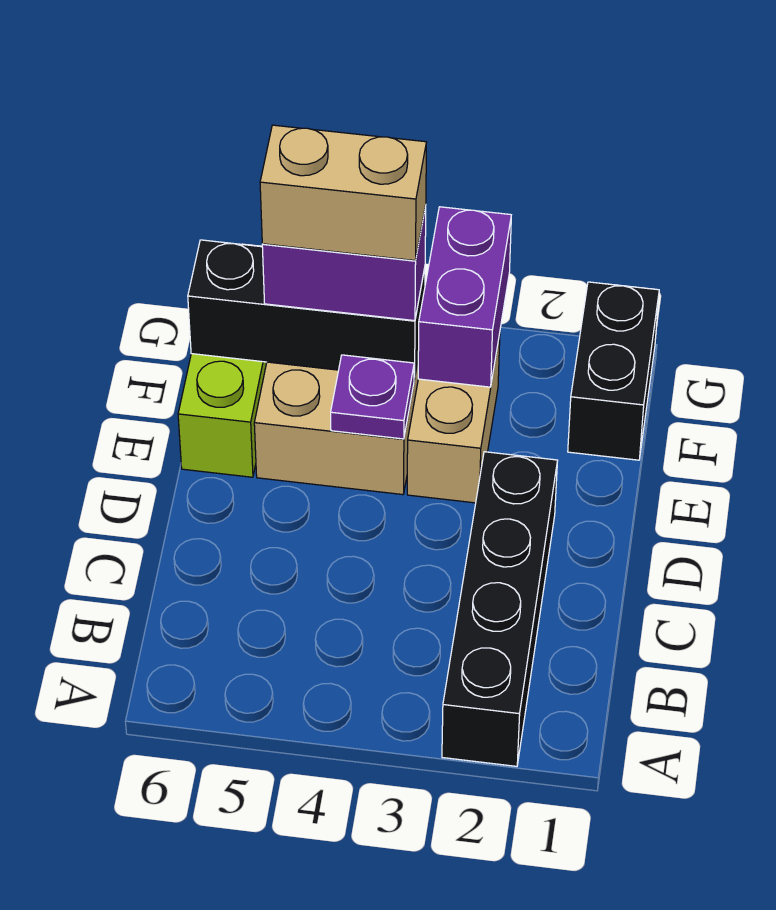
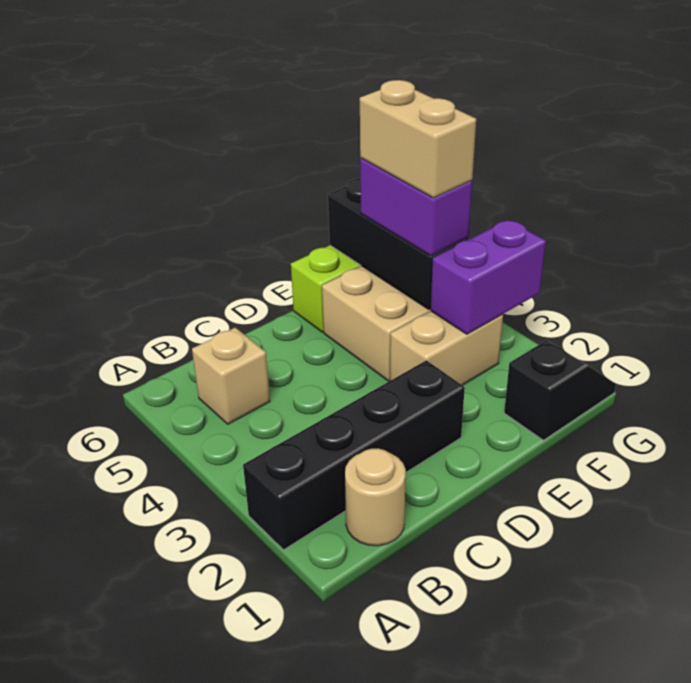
none -> tan round brick B1 level 1
none -> tan brick B5 level 1
purple plate E4 level 2 -> none
black brick F1:G1 level 1 -> black slope F1:G1 level 1 top F

